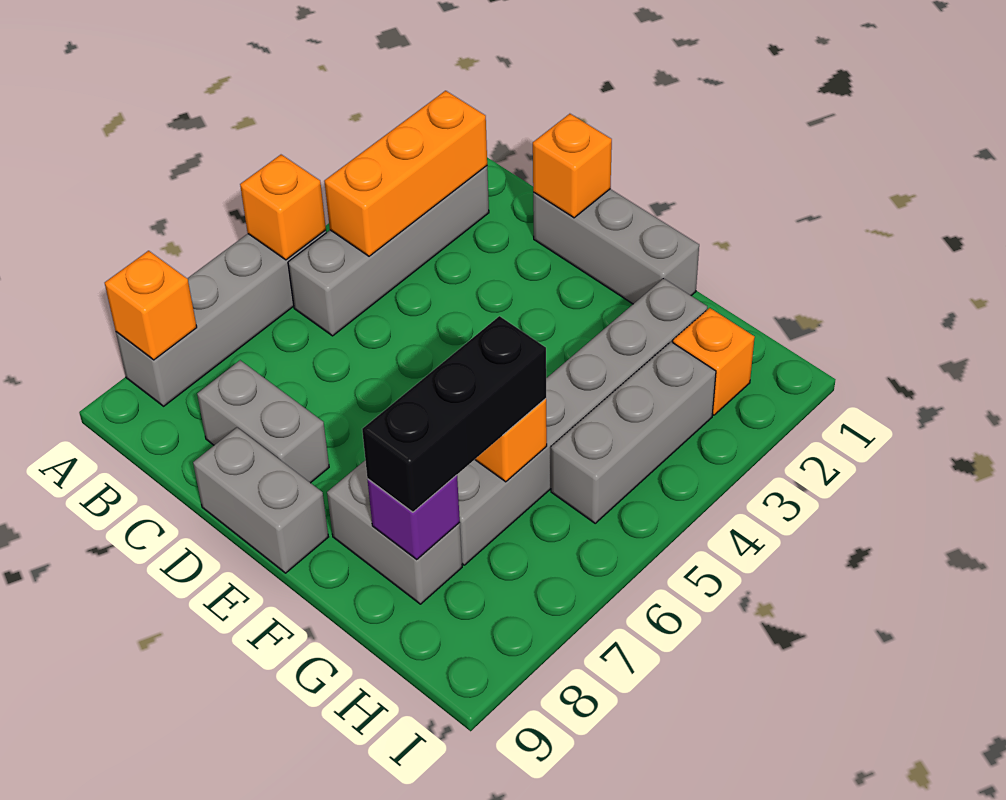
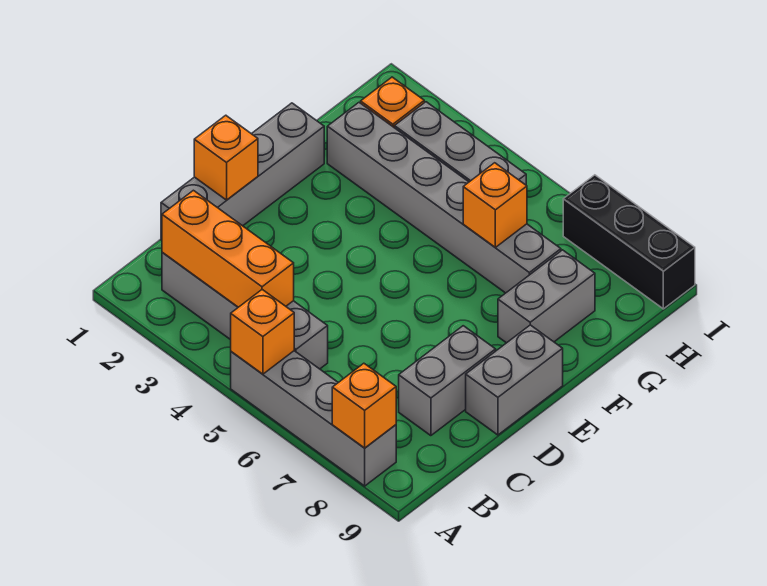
grey brick D1:F1 level 1 -> grey brick C1:F1 level 1
black brick G6:G8 level 3 -> black brick I7:I9 level 1
purple brick G8 level 2 -> none

